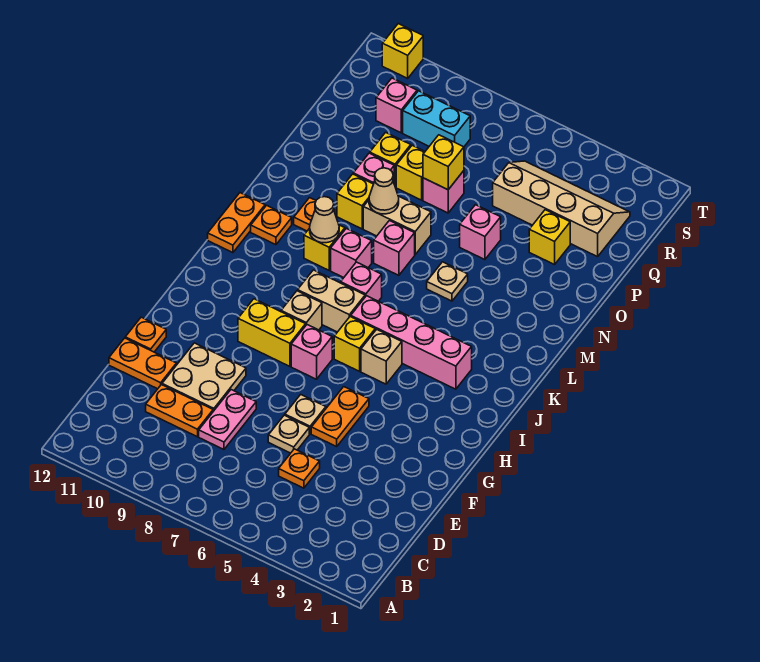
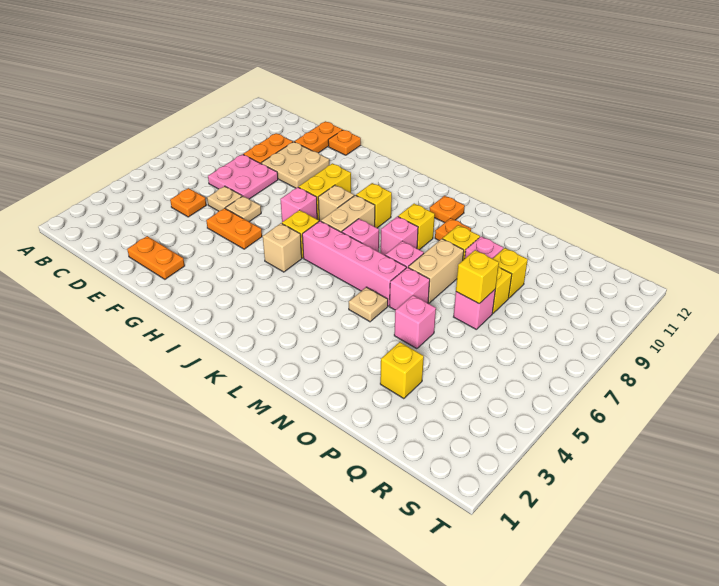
pink plate D8:E8 level 1 -> pink plate D7:E8 level 1
pink brick J3:J6 level 1 -> pink brick J6:M6 level 1
orange plate K12:L12 level 1 -> orange plate E2:F2 level 1
tan cone L9 level 2 -> none
tan cone N8 level 2 -> none
tan slope Q2:R5 level 1 top Q -> none
cyan brick R8:R9 level 1 -> none
pink brick R10 level 1 -> pink brick N6 level 1
yellow brick T11 level 1 -> yellow brick J9 level 1

